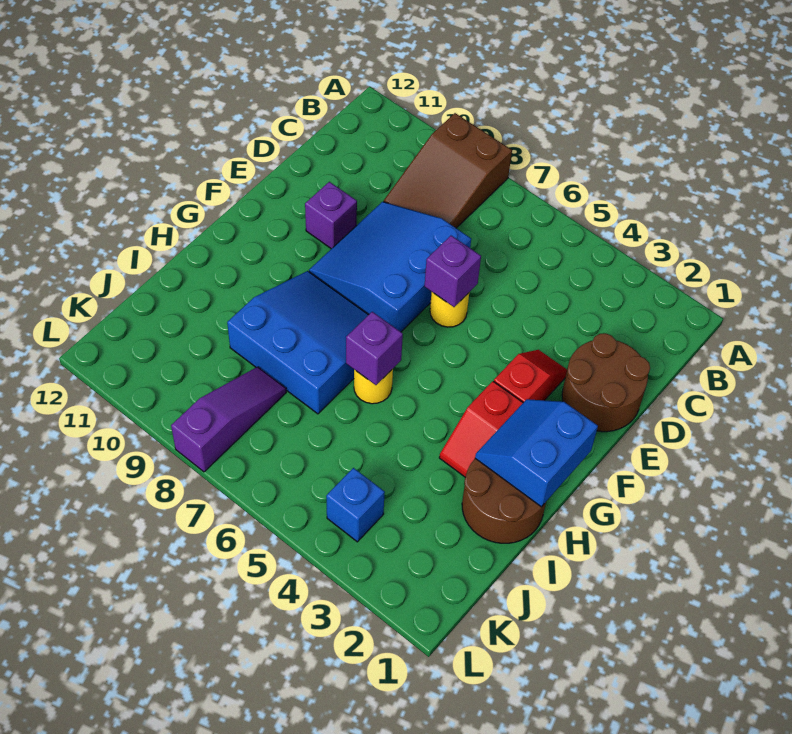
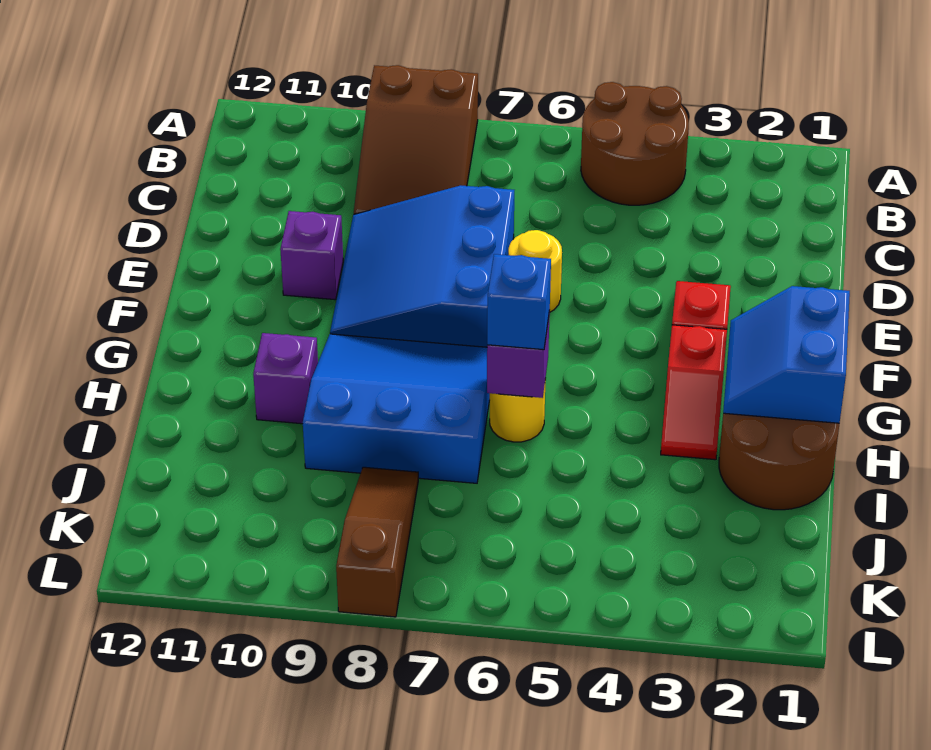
brown round brick D1:E2 level 1 -> brown round brick A4:B5 level 1
purple brick E6 level 2 -> purple brick H10 level 1
purple slope J8:L8 level 1 top L -> brown slope J8:L8 level 1 top L
blue brick K4 level 1 -> blue brick H6 level 3

